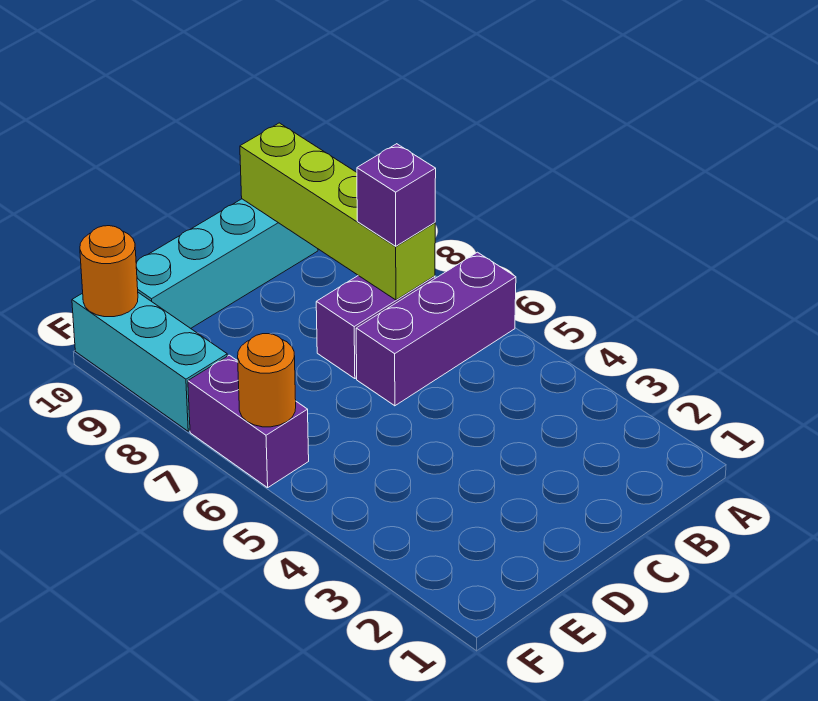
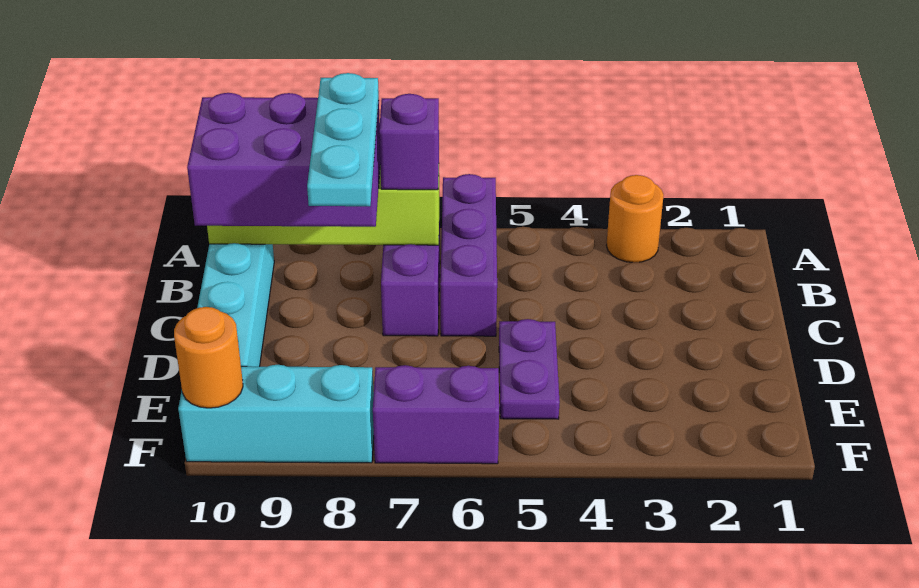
none -> purple brick B8:C10 level 3
none -> cyan plate B8:D8 level 4
none -> purple plate D5:E5 level 1
orange round brick F6 level 2 -> orange round brick A3 level 1

